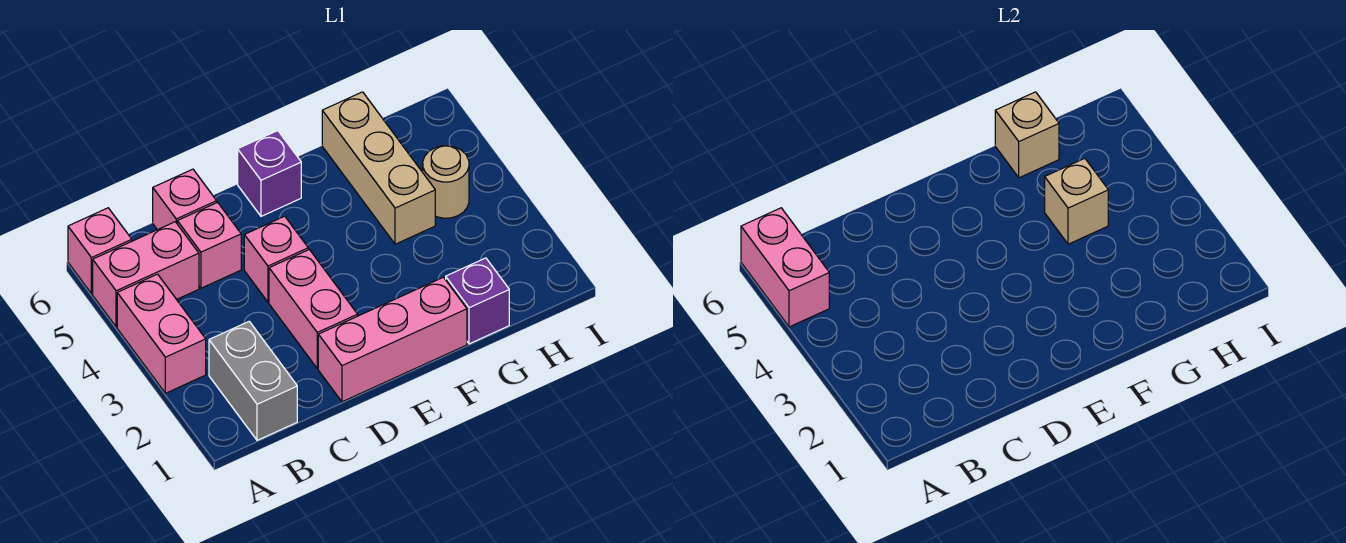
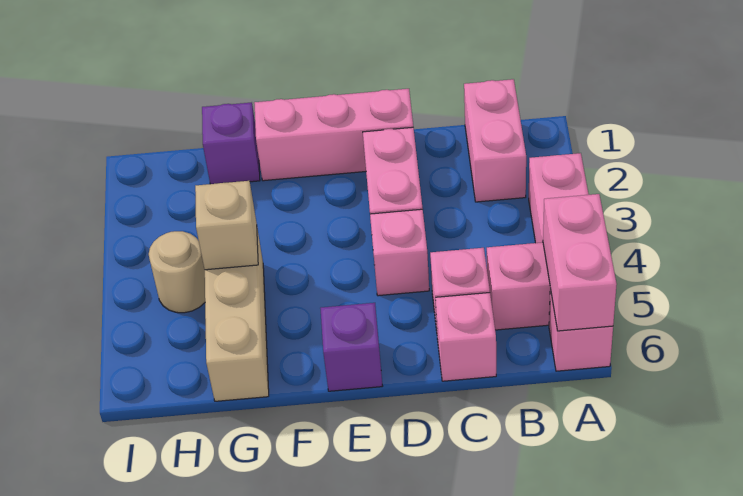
grey brick B1:B2 level 1 -> pink brick B1:B2 level 1
tan brick G6 level 2 -> none

